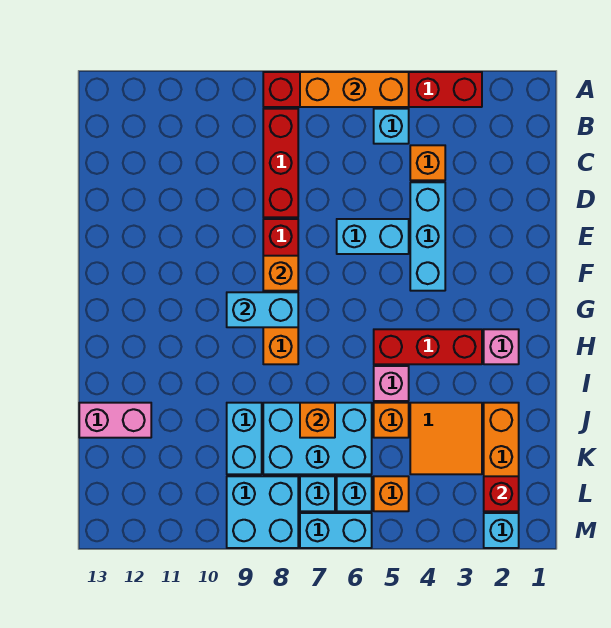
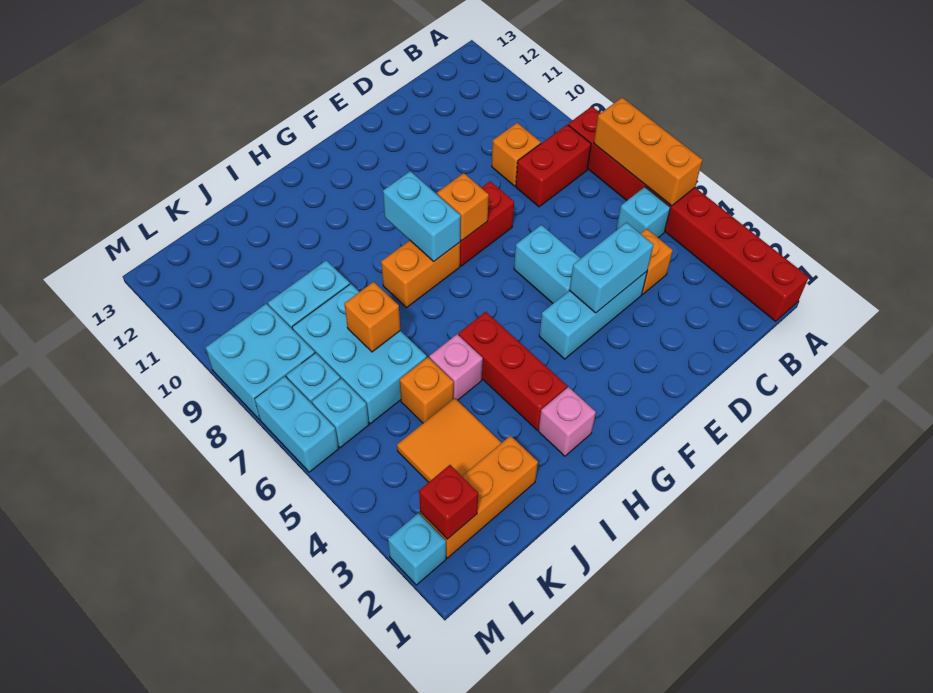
red brick A3:A8 level 1 -> red brick A1:A8 level 1
red brick B8:D8 level 1 -> red brick B8:C8 level 1
none -> cyan brick D4:E4 level 2
pink brick J12:J13 level 1 -> none
orange brick L5 level 1 -> orange brick C9 level 1

